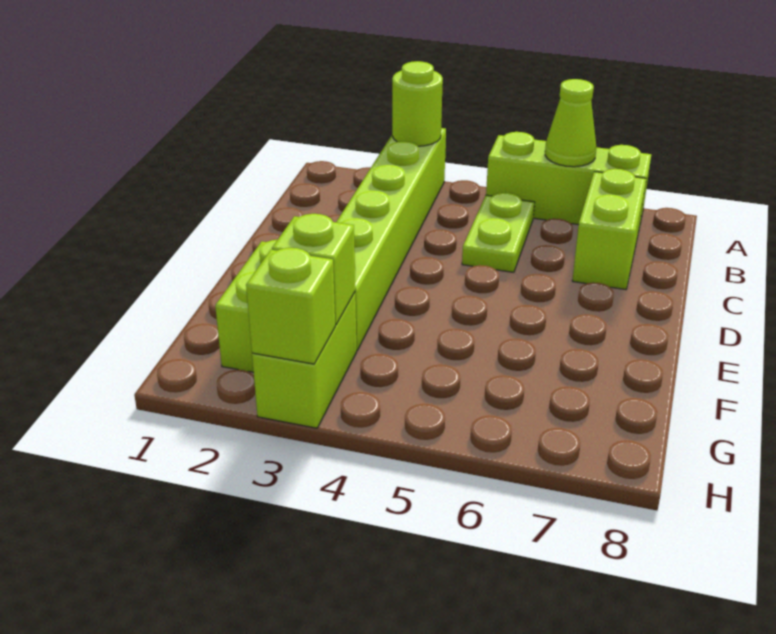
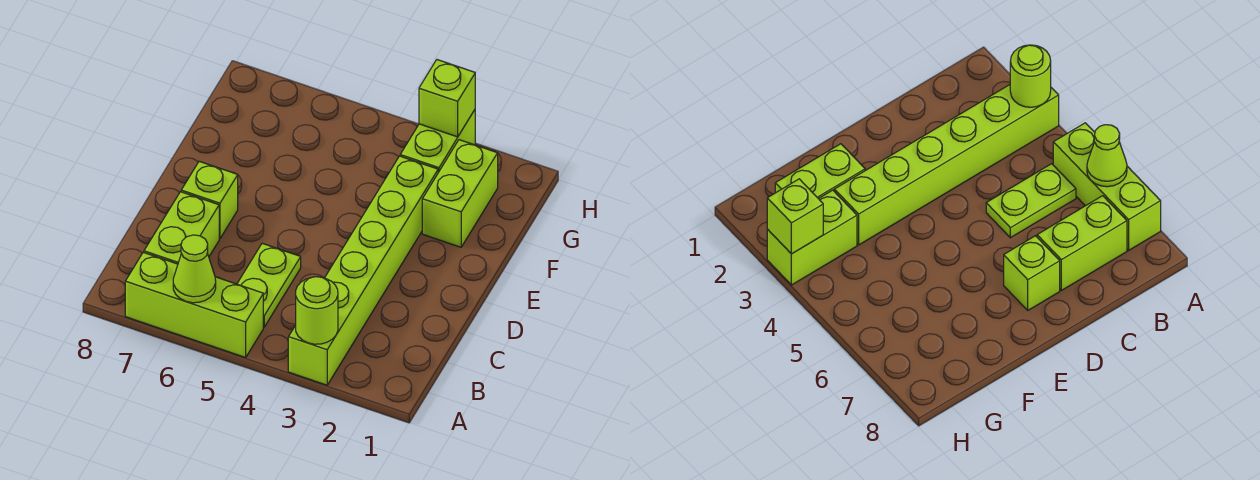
lime brick G3 level 2 -> lime brick D7 level 1

